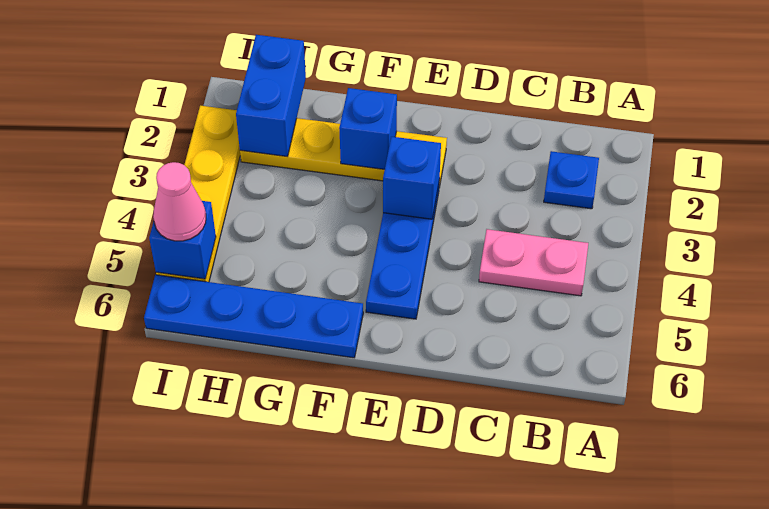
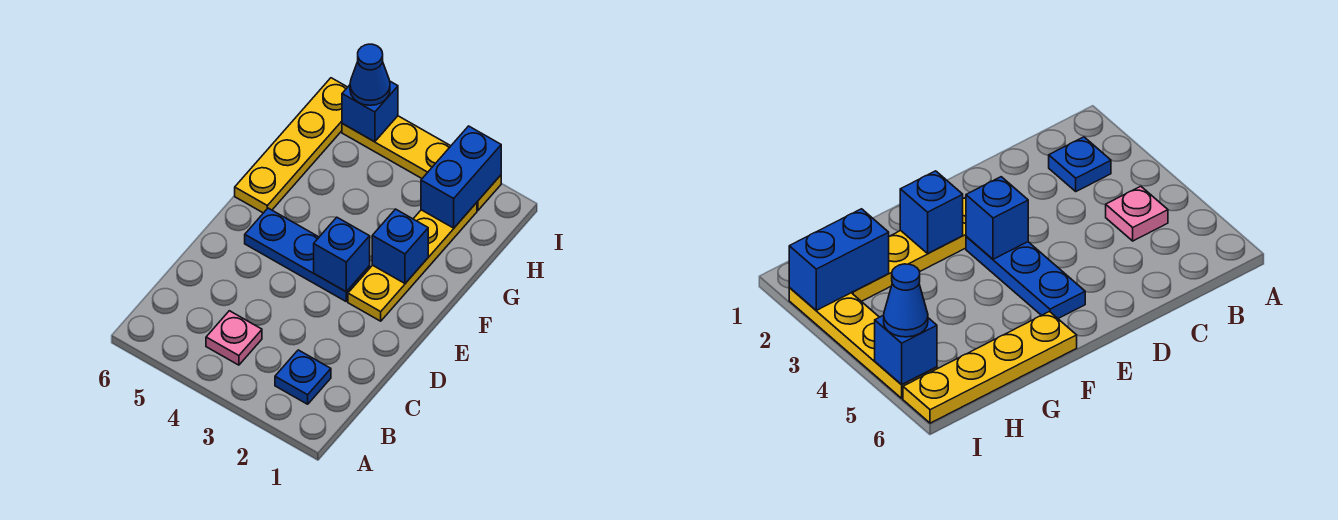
pink plate B4:C4 level 1 -> pink plate B4 level 1
blue plate F6:I6 level 1 -> yellow plate F6:I6 level 1
blue brick H1:H2 level 2 -> blue brick H2:I2 level 2
pink cone I5 level 3 -> blue cone I5 level 3

